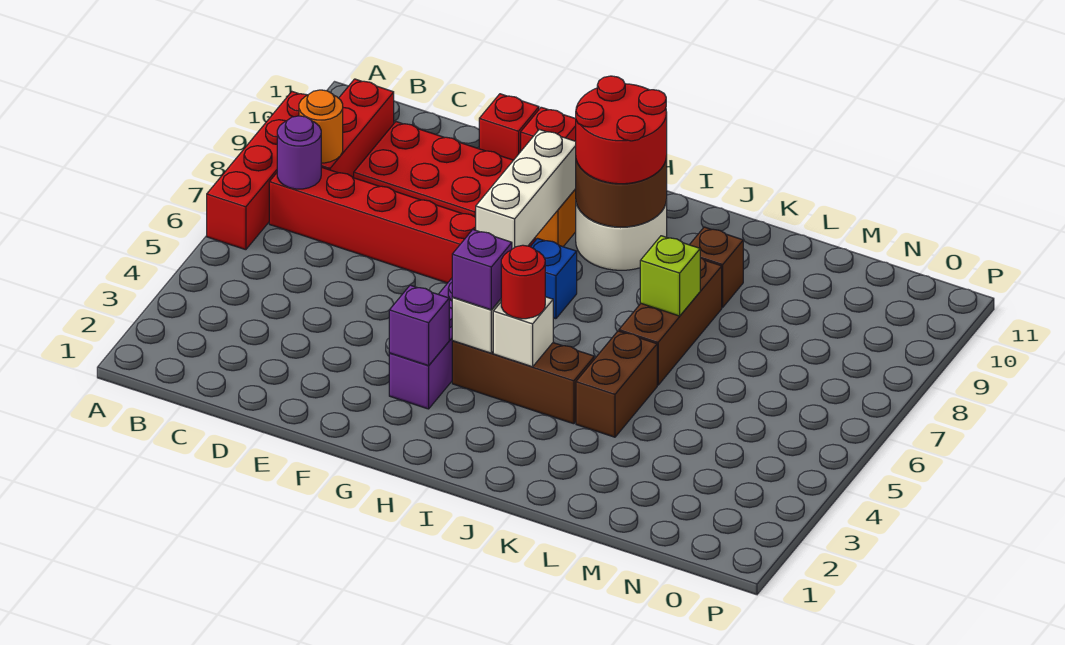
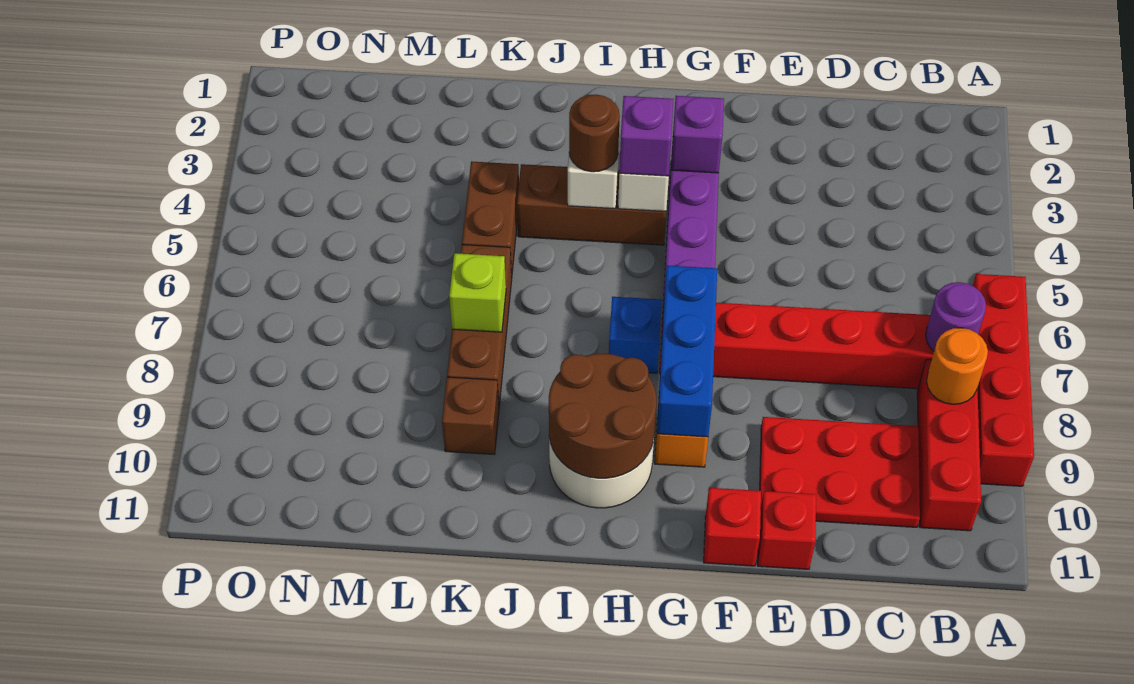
white brick G7:G9 level 2 -> blue brick G7:G9 level 2
red round brick H9:I10 level 3 -> none
red round brick I4 level 3 -> brown round brick I4 level 3

